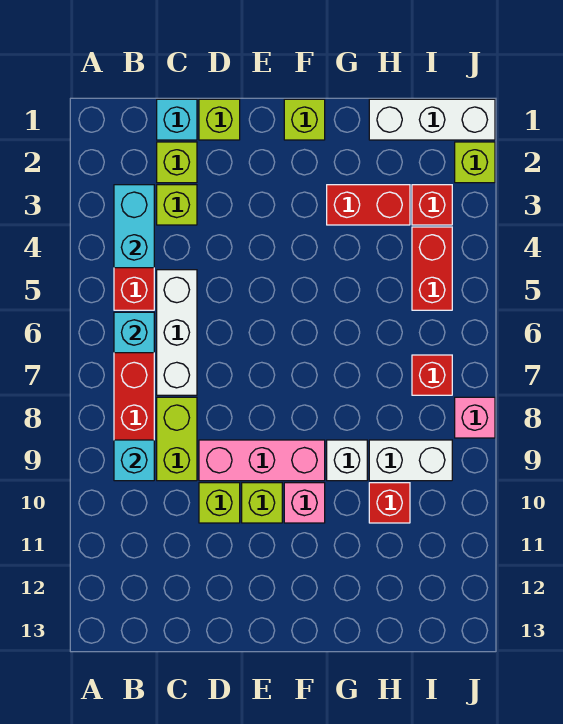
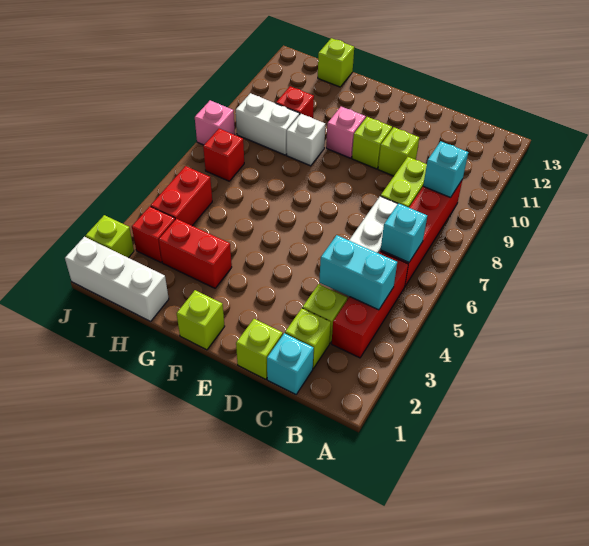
cyan brick B3:B4 level 2 -> cyan brick B4:C4 level 2
pink brick D9:F9 level 1 -> none
none -> lime brick H13 level 1

